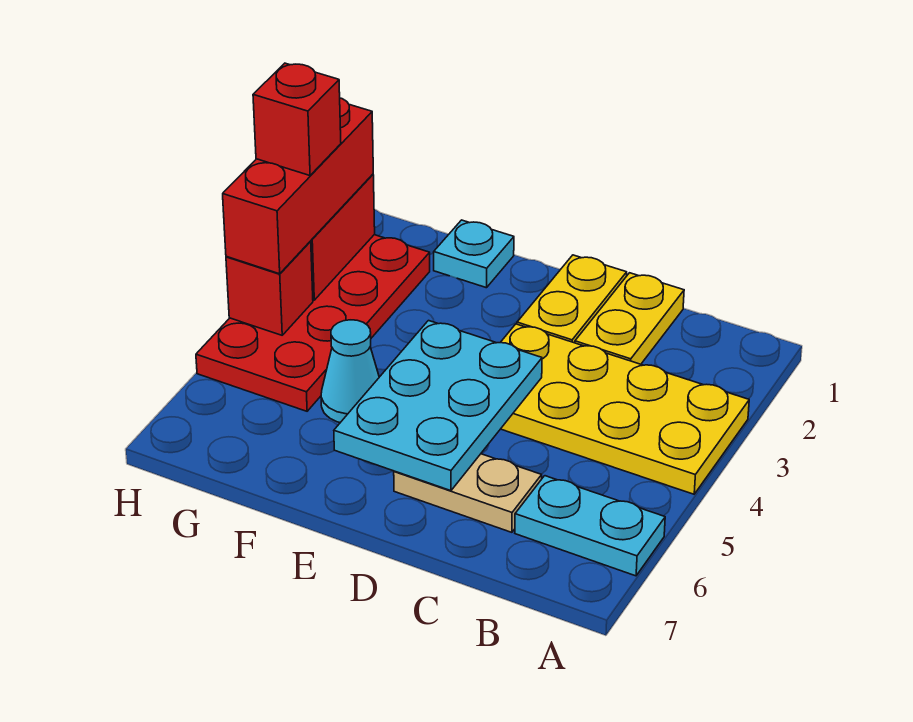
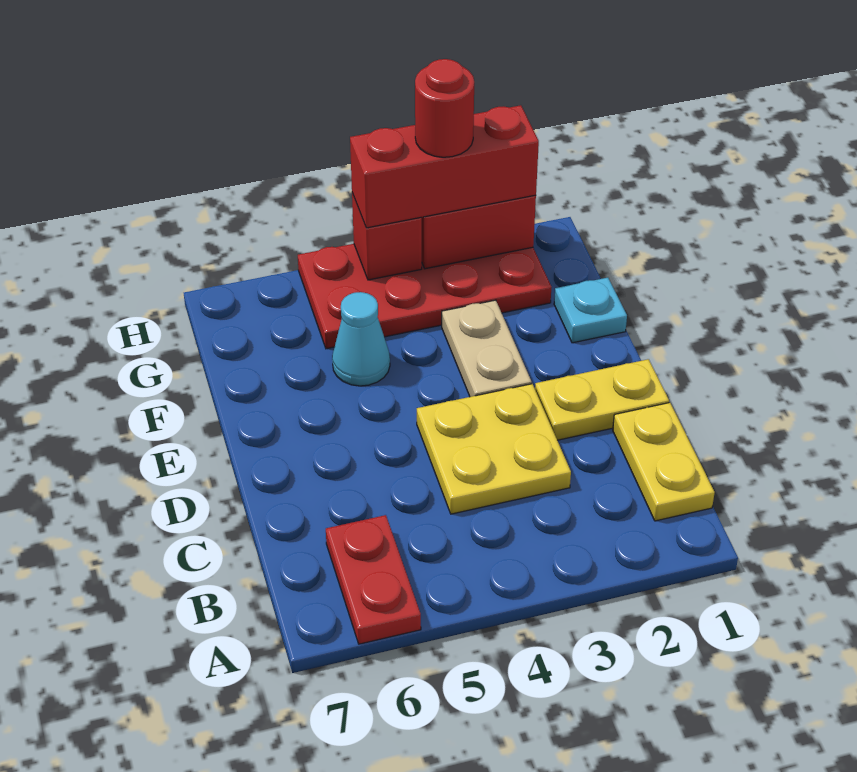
yellow plate A3:D4 level 1 -> yellow plate C3:D4 level 1
cyan plate A6:B6 level 1 -> red plate A6:B6 level 1
yellow plate C1:C2 level 1 -> yellow plate B1:C1 level 1
tan plate C6:D6 level 1 -> tan plate E3:F3 level 1
cyan plate D4:E6 level 2 -> none
red brick H3 level 4 -> red round brick H3 level 4

